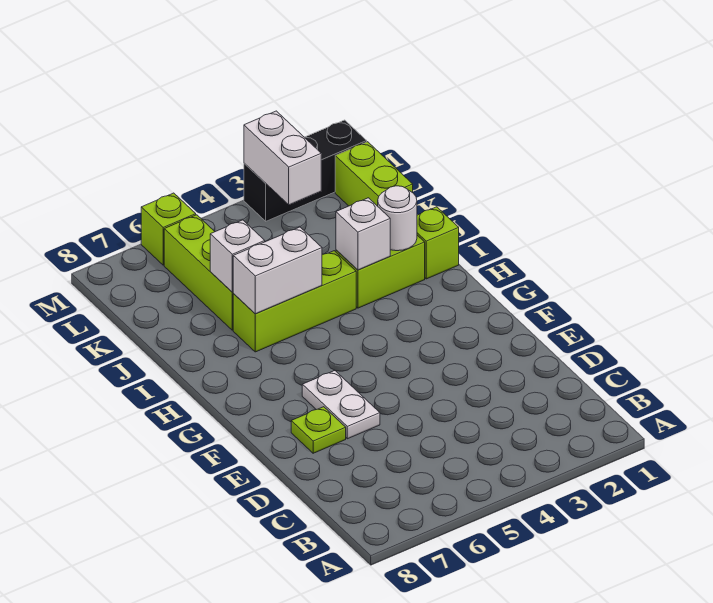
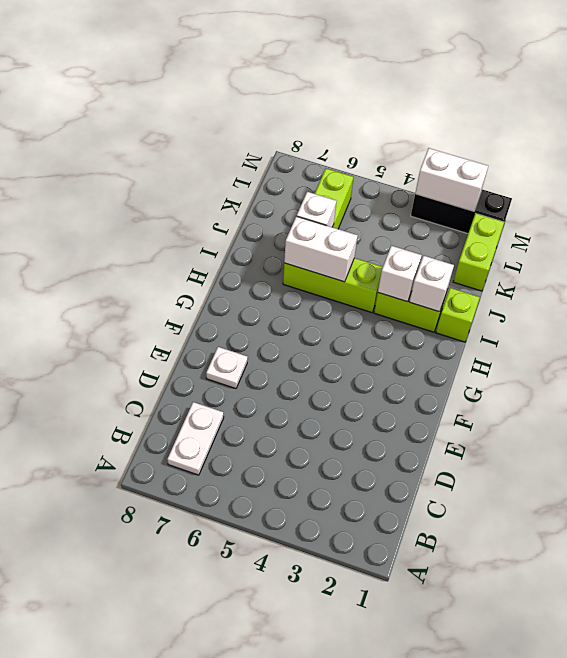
white plate E6:F6 level 1 -> white plate B7:C7 level 1
lime plate E7 level 1 -> white plate E7 level 1
white round brick I2 level 2 -> white brick I2 level 2
white brick L3:M3 level 2 -> white brick M2:M3 level 2
lime brick M6 level 1 -> none

